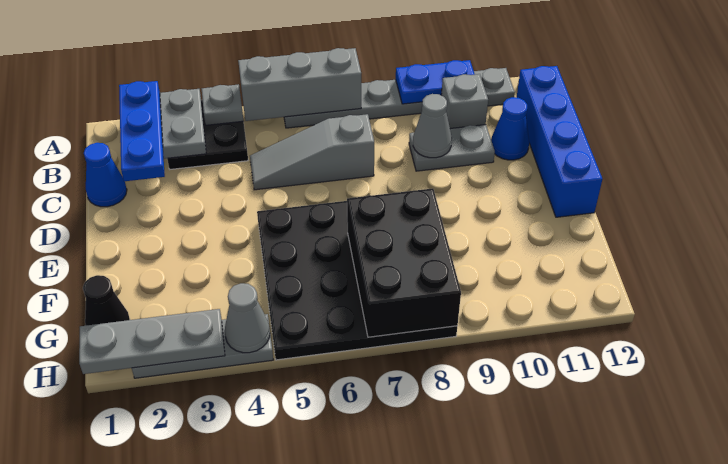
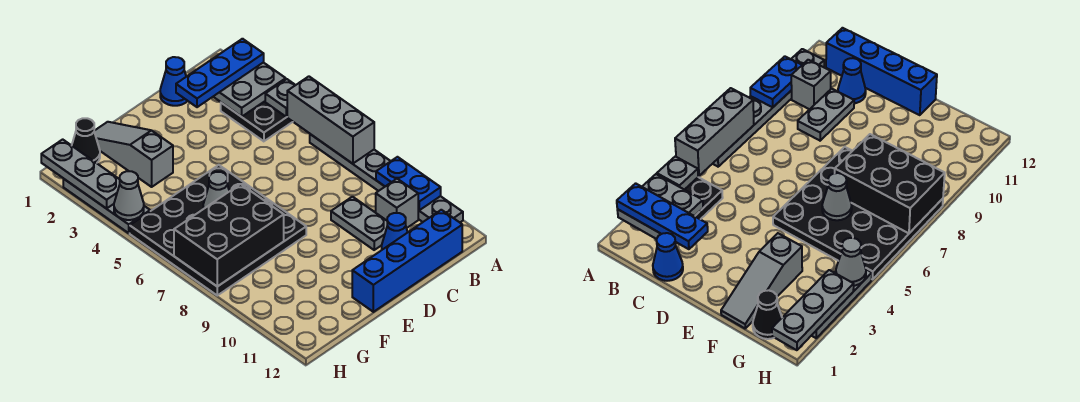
grey slope C5:C7 level 1 top 7 -> grey slope F1:F3 level 1 top 3
grey cone C9 level 2 -> grey cone F6 level 2

